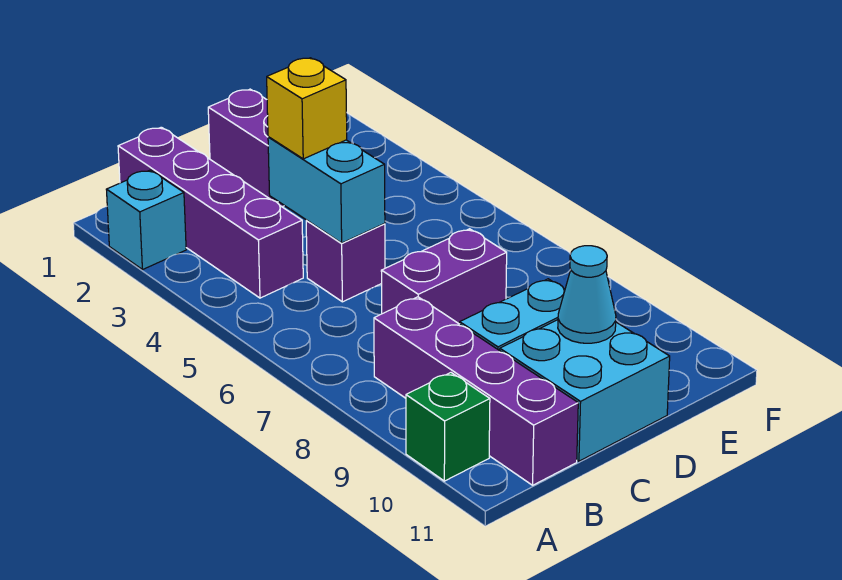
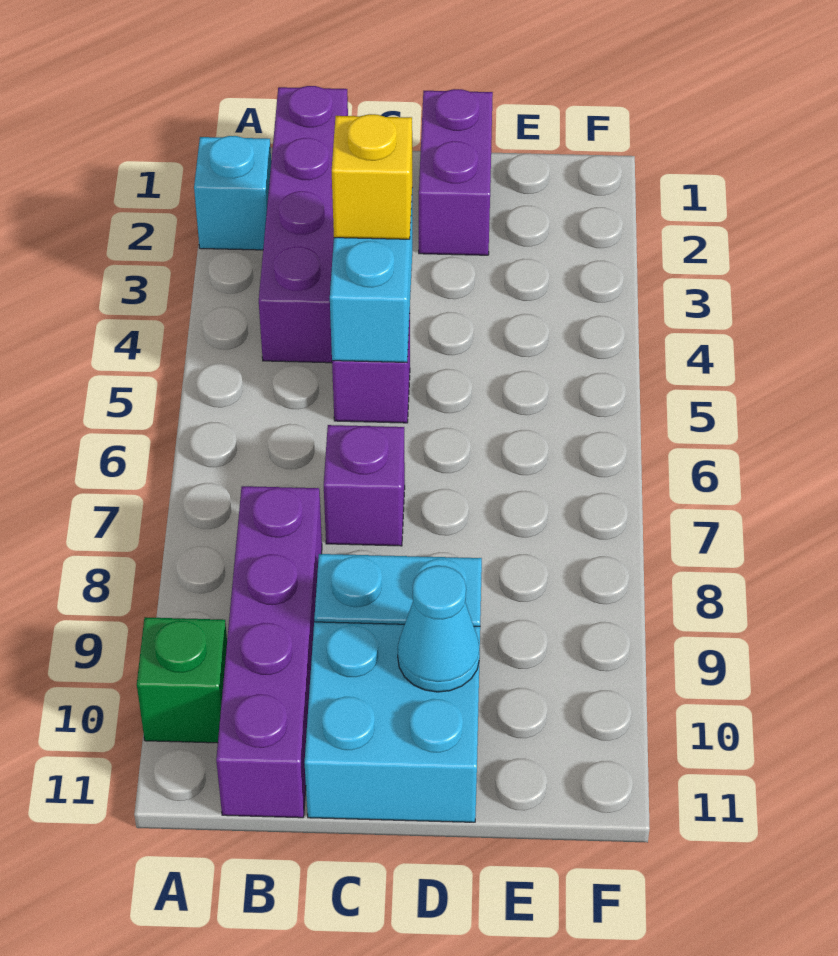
purple brick C7:D7 level 1 -> purple brick C7 level 1

